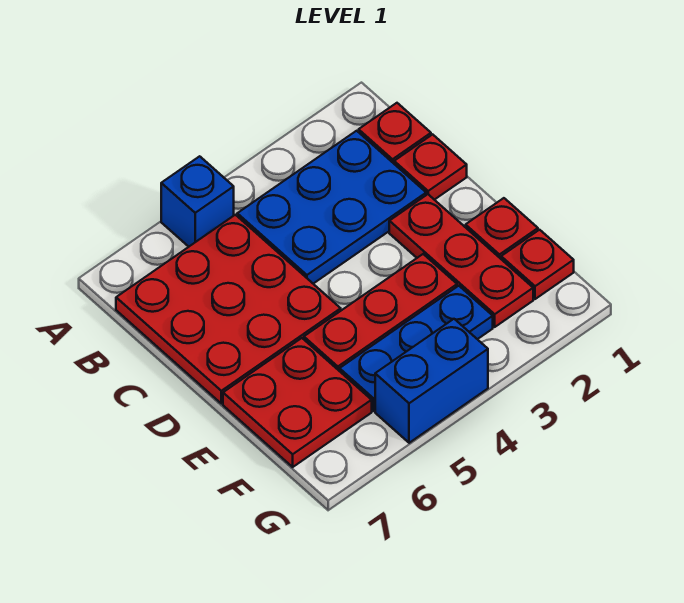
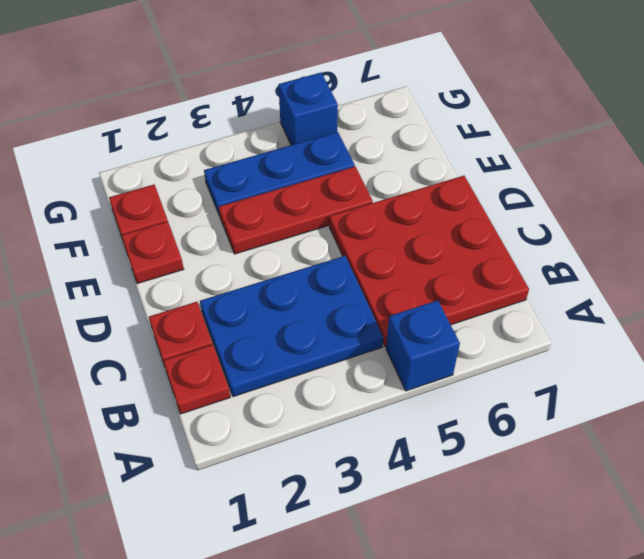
red plate D2:F2 level 1 -> none
red plate E6:F7 level 1 -> none
blue brick G4:G5 level 1 -> blue brick G5 level 1

